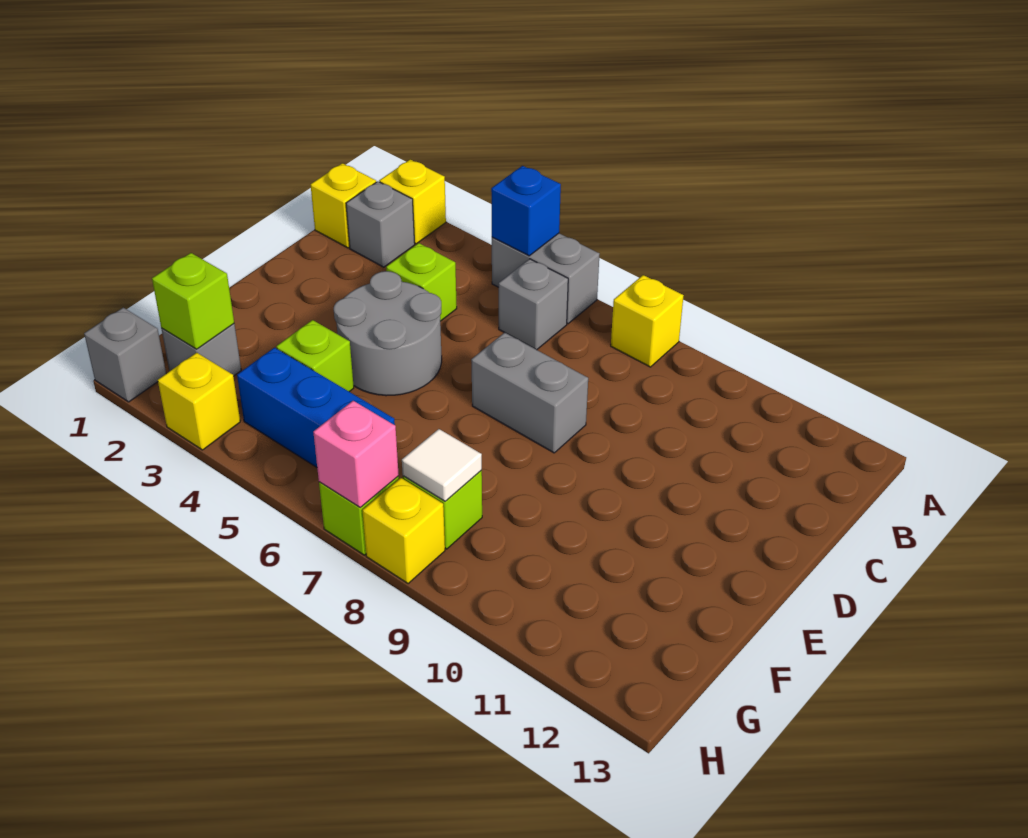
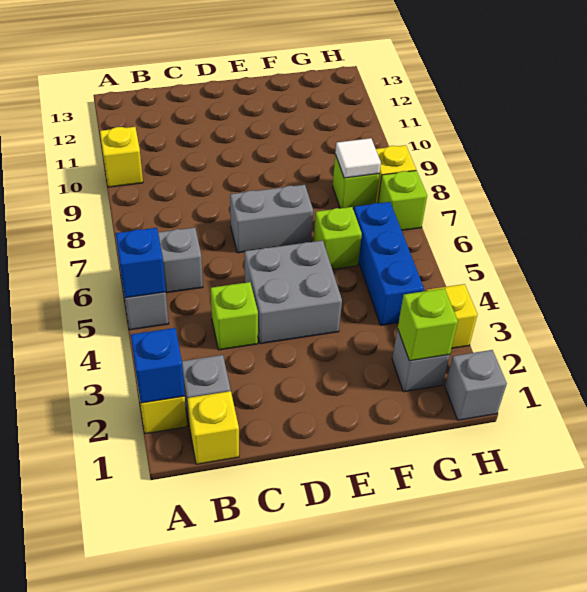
none -> blue brick A2 level 2
yellow brick A8 level 1 -> yellow brick A10 level 1
grey round brick D4:E5 level 1 -> grey brick D4:E5 level 1
grey brick D7:D8 level 1 -> grey brick D7:E7 level 1
lime brick F4 level 1 -> lime brick F6 level 1
pink brick H7 level 2 -> none

